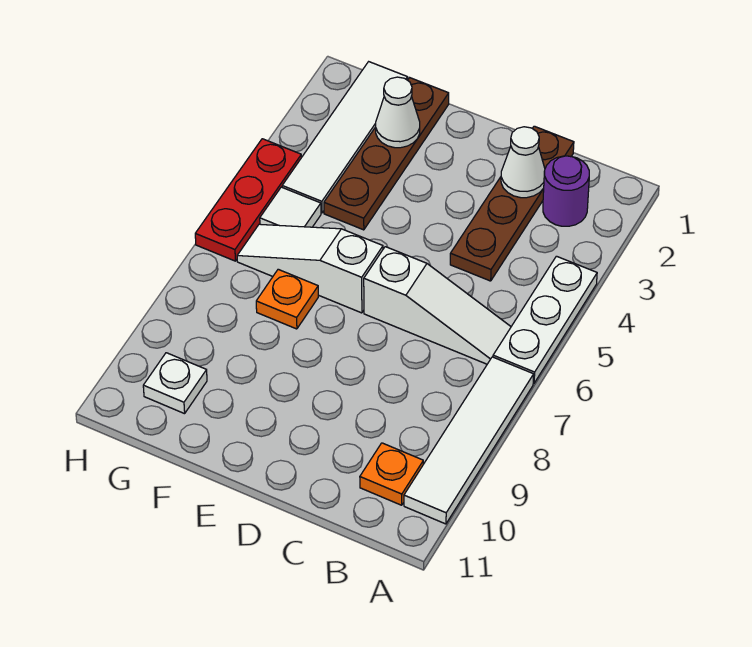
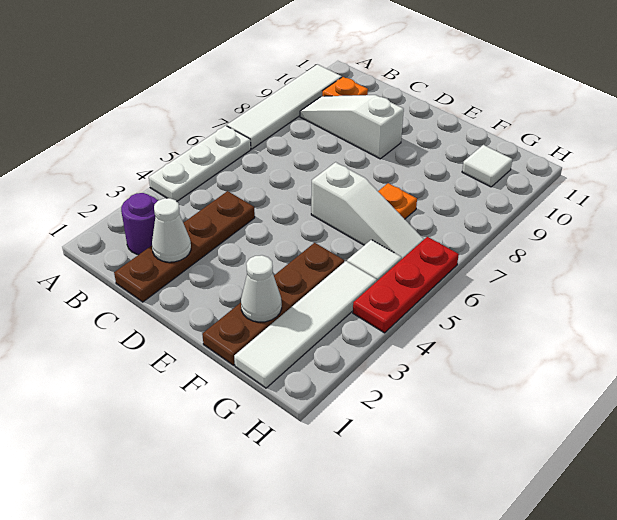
white slope B6:D6 level 1 top D -> white slope B9:D9 level 1 top D
white plate G10 level 1 -> white tile G10 level 1

